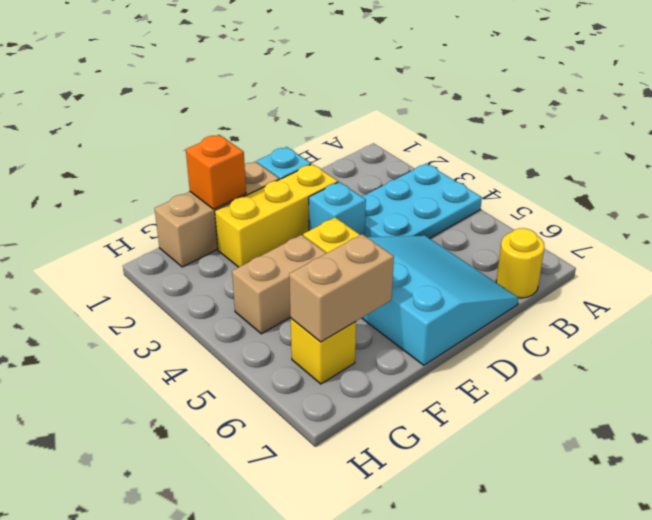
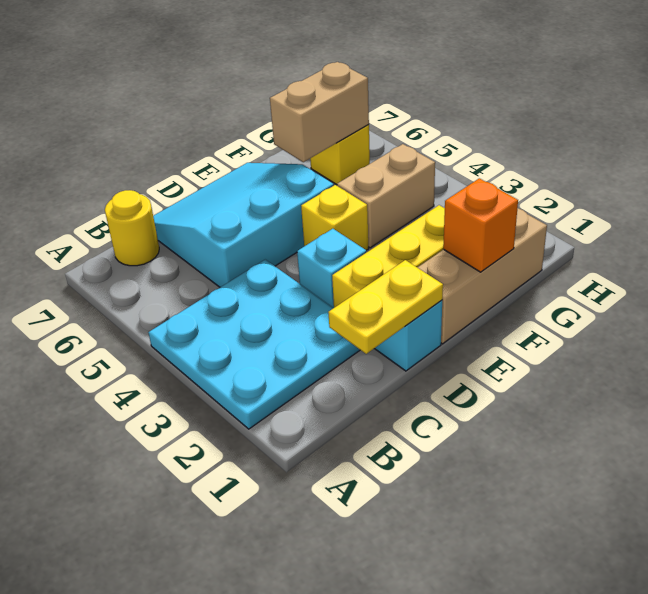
cyan plate A3:C4 level 1 -> cyan plate A2:C4 level 1
none -> yellow plate C1:D1 level 2
cyan slope C5:E7 level 1 top E -> cyan slope C5:E7 level 1 top 5

